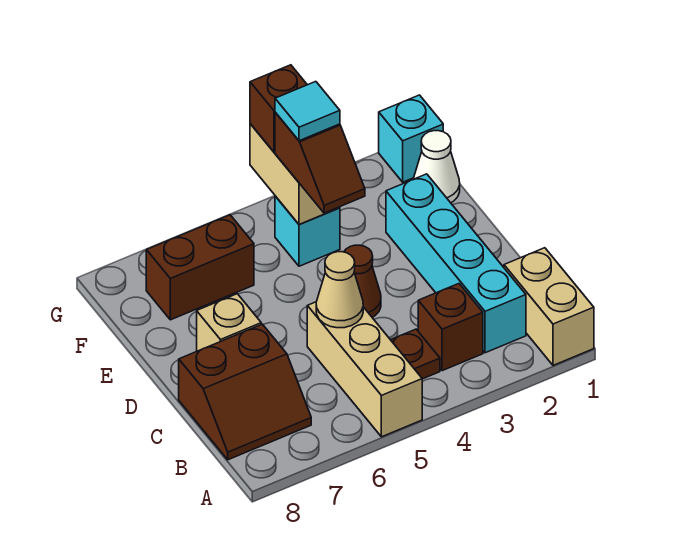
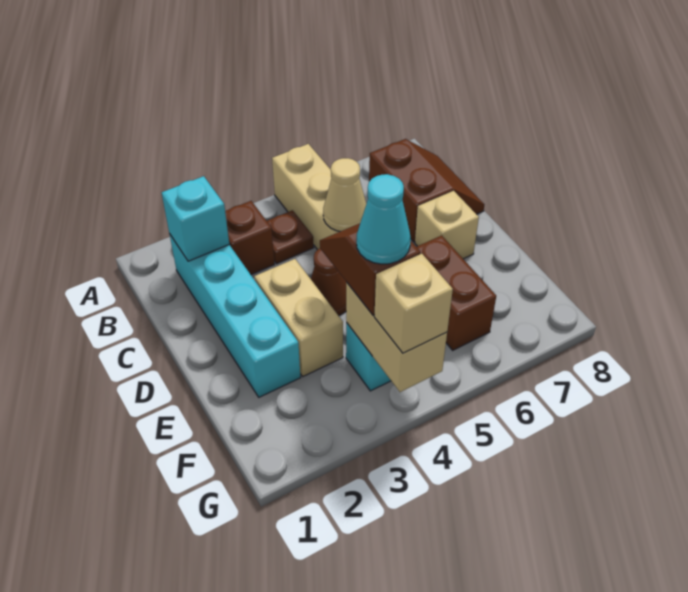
tan brick A1:B1 level 1 -> tan brick D3:E3 level 1
brown slope B7:C8 level 1 top C -> brown slope B7:C8 level 1 top 7
white cone F1 level 1 -> none
cyan tile F4 level 4 -> cyan cone F4 level 4
brown brick F6:F7 level 1 -> brown brick E6:F6 level 1
cyan brick G1 level 1 -> cyan brick B2 level 2
brown brick G4 level 3 -> tan brick G4 level 3

